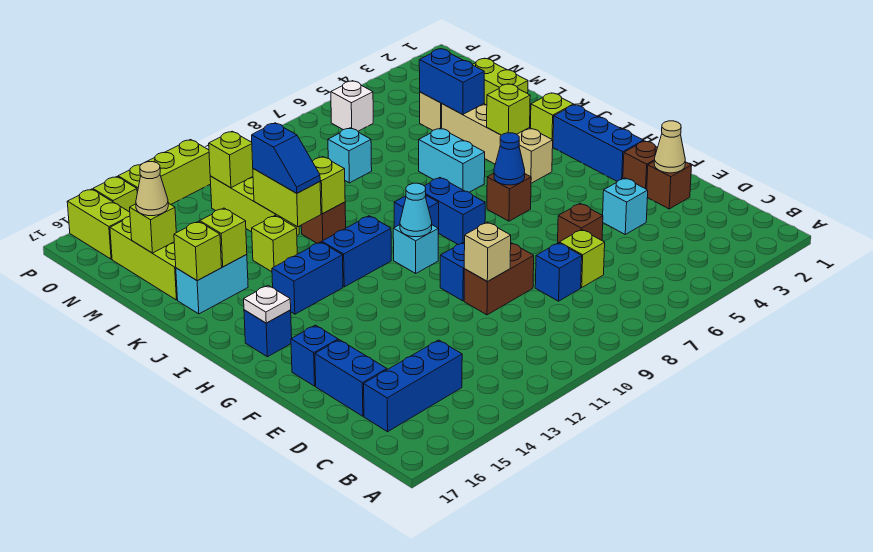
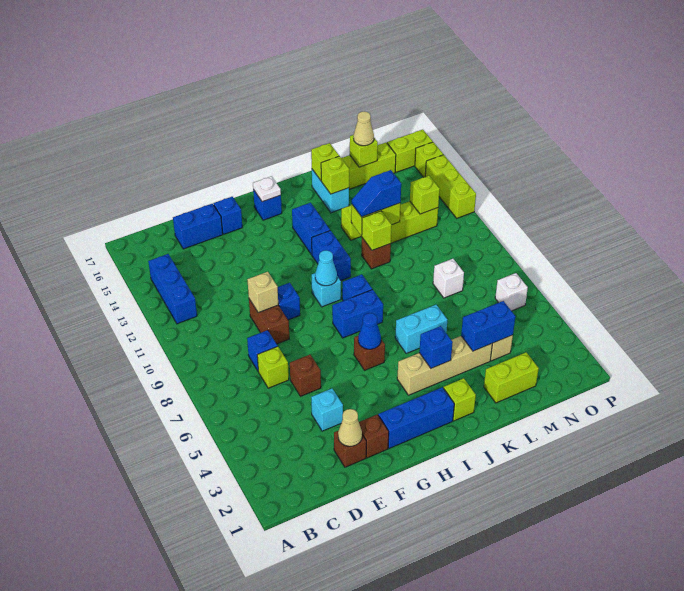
blue brick C14:C16 level 1 -> blue brick B12:B14 level 1
lime brick J4 level 2 -> blue brick J4 level 2
cyan brick M8 level 1 -> white brick M8 level 1

